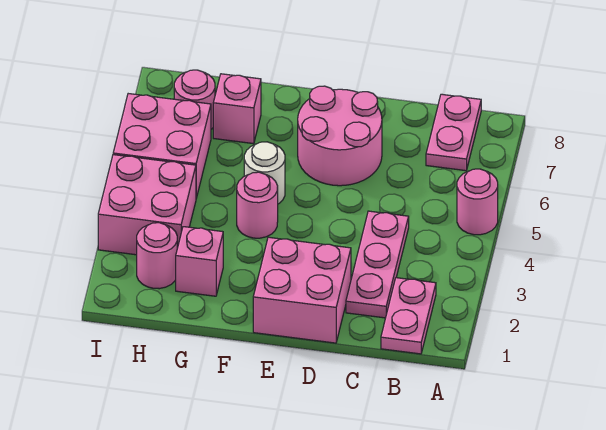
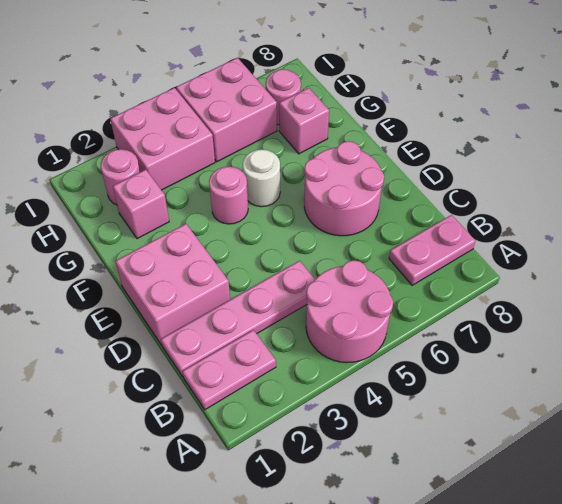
pink round brick A5 level 1 -> pink round brick A4:B5 level 1
pink plate C2:C4 level 1 -> pink plate C1:C4 level 1

